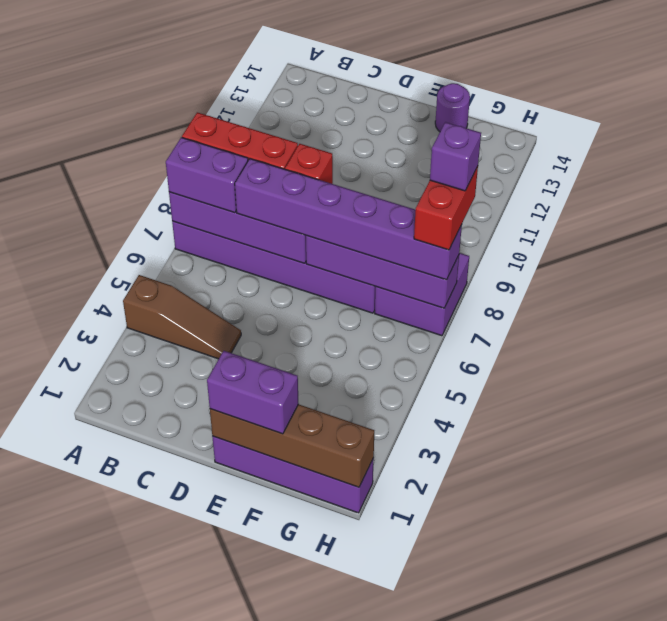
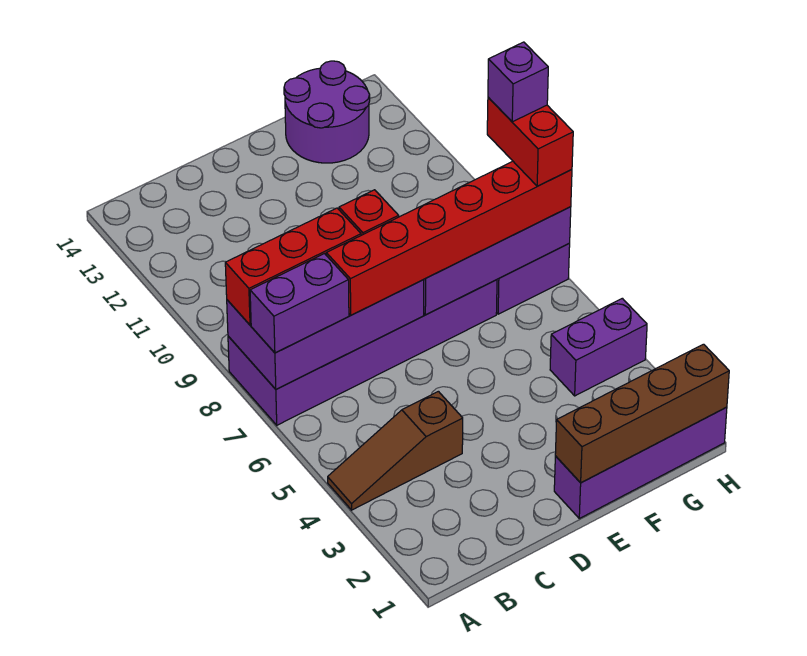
brown slope A4:C4 level 1 top A -> brown slope A4:C4 level 1 top C
purple brick C7:H7 level 3 -> red brick C7:H7 level 3
purple brick E1:F1 level 3 -> purple brick G4:H4 level 1
purple round brick F14 level 1 -> purple round brick F13:G14 level 1

